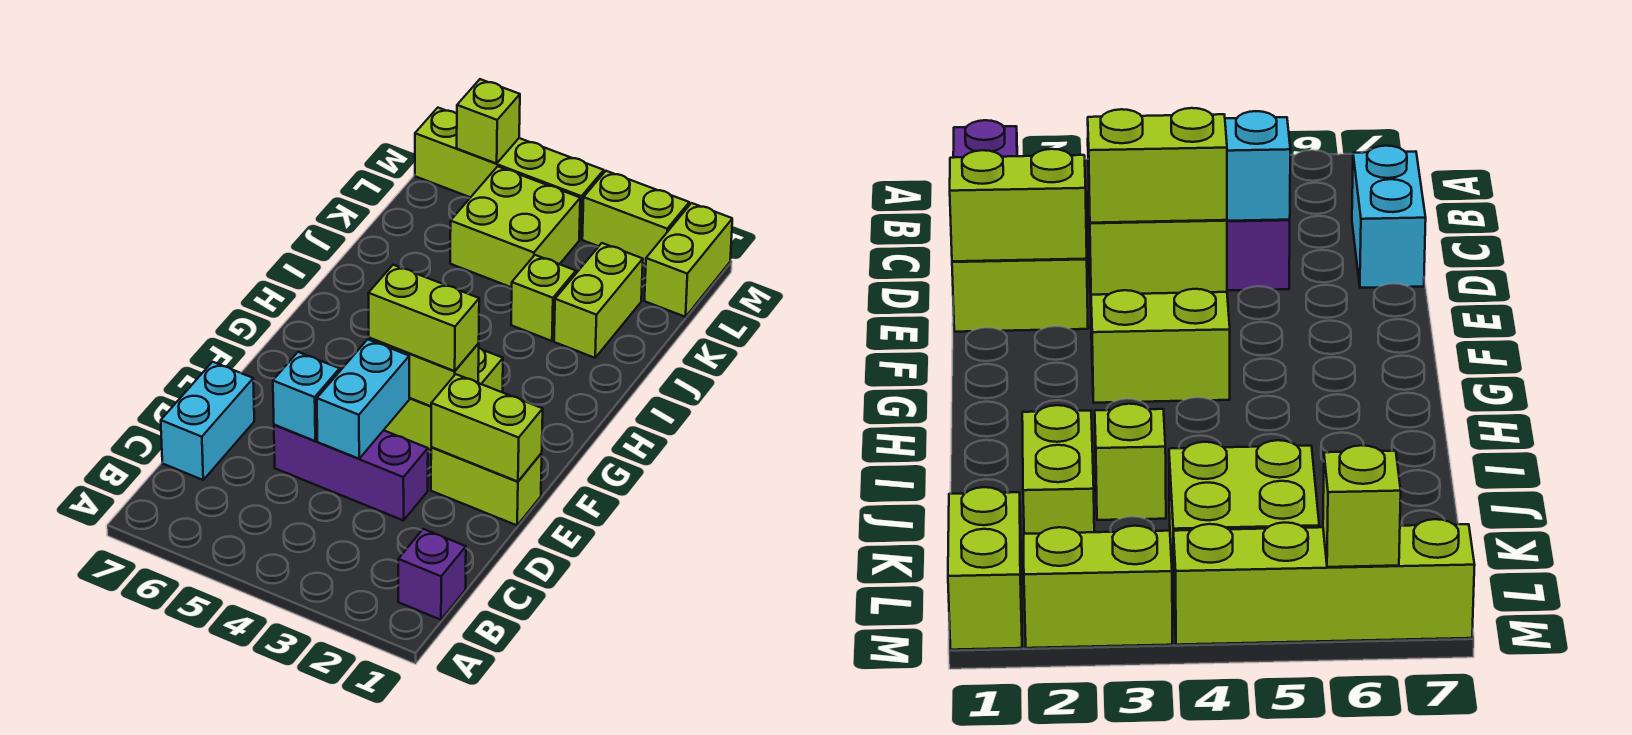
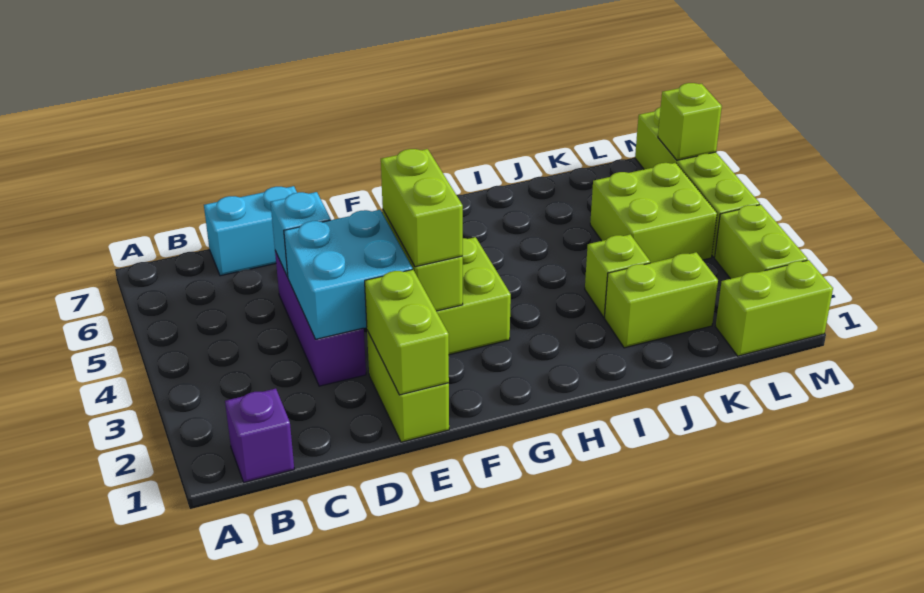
cyan brick D4:E4 level 2 -> cyan brick D3:E4 level 2

